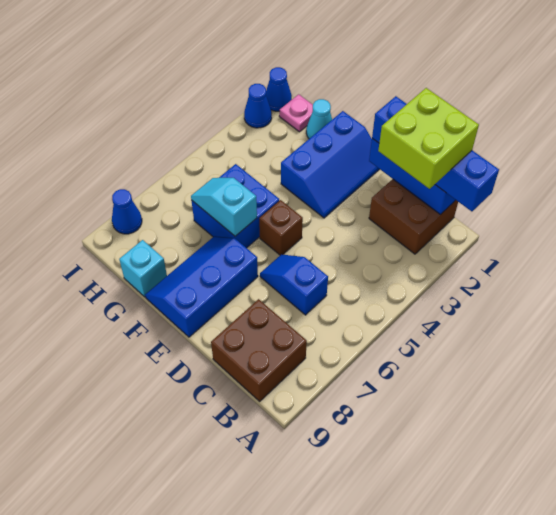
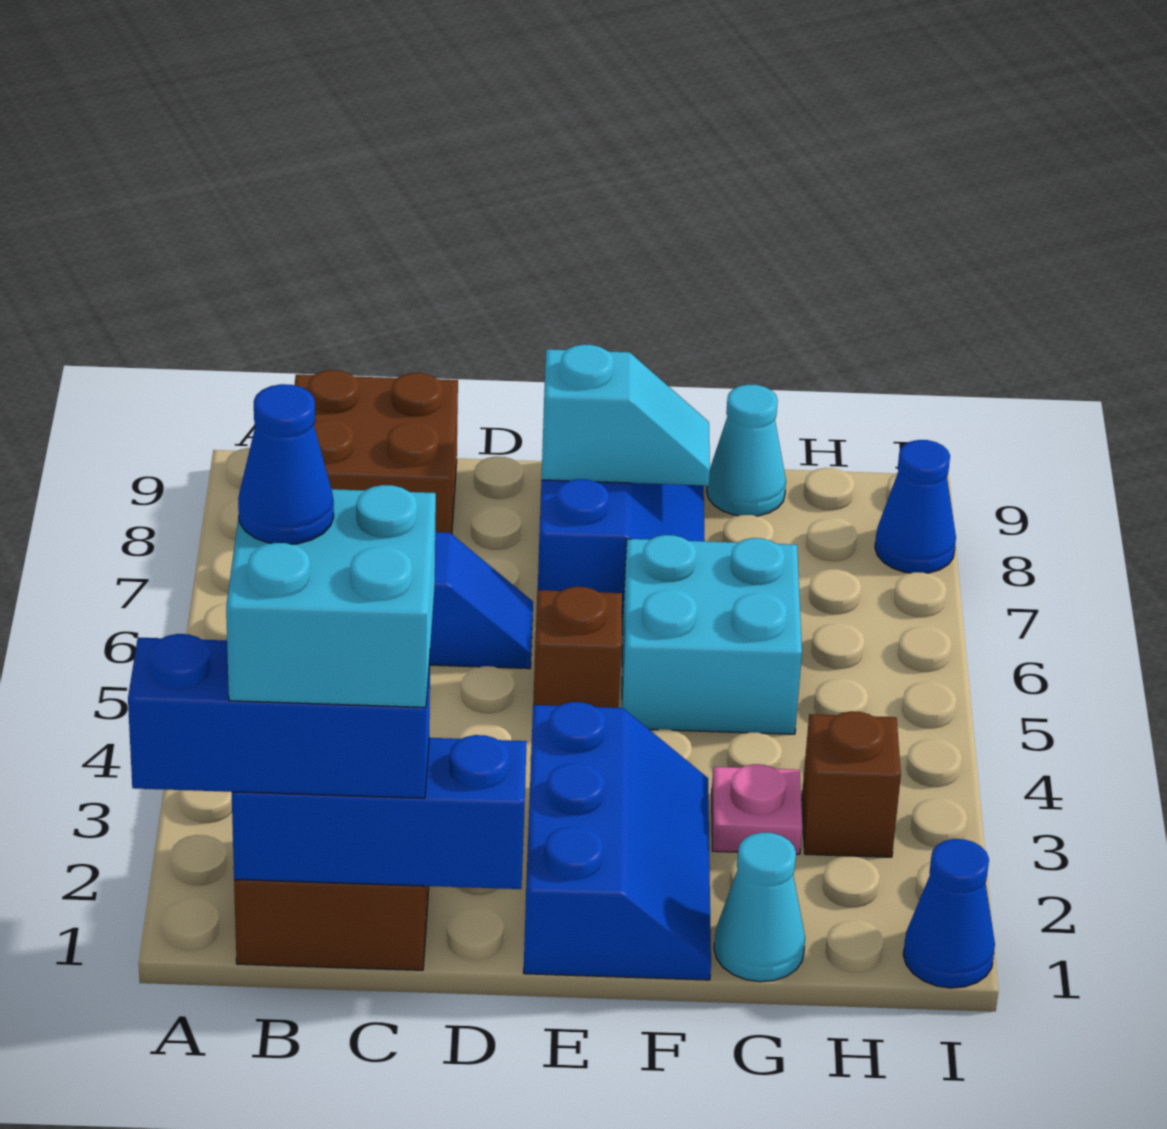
blue brick A1:D1 level 3 -> blue brick A1:C1 level 3
lime brick B1:C2 level 4 -> cyan brick B1:C2 level 4
blue slope E1:F3 level 1 top F -> blue slope E1:F3 level 1 top E
blue brick F5:G6 level 1 -> cyan brick F5:G6 level 1
cyan slope F6:G6 level 2 top F -> cyan slope E8:F8 level 2 top E
cyan brick G9 level 1 -> cyan cone G9 level 1
pink plate H1 level 1 -> pink plate G3 level 1
none -> brown brick H3 level 1
blue cone I2 level 1 -> blue cone B2 level 5

